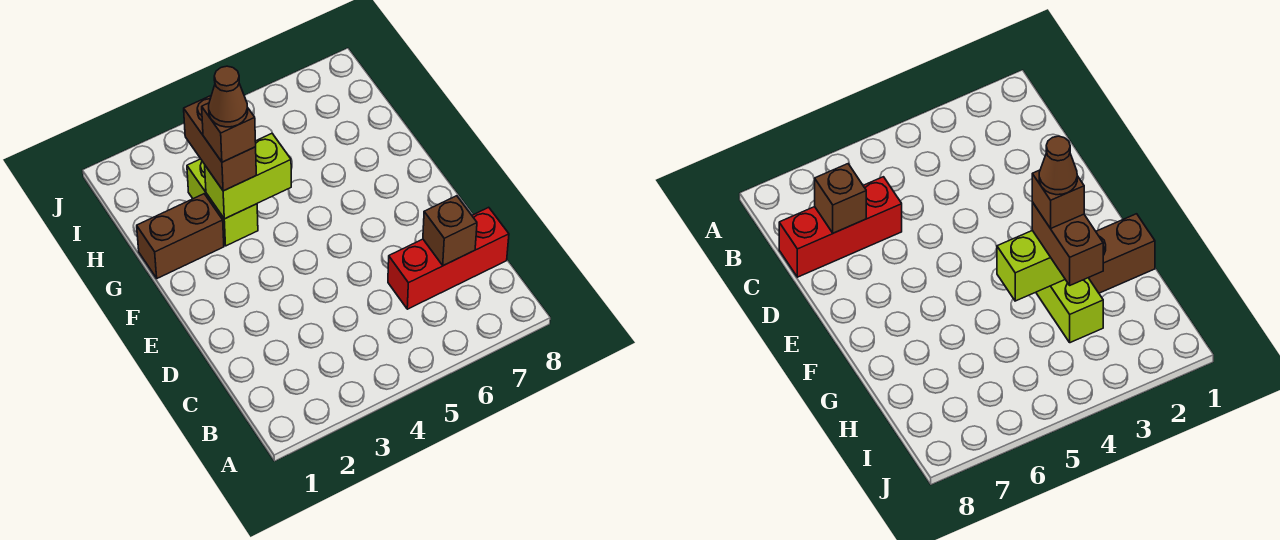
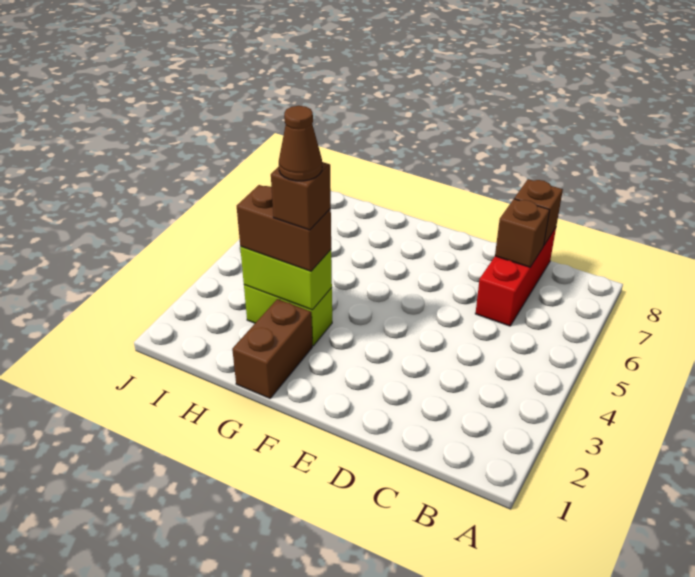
none -> brown brick C8 level 2
lime brick G3:G4 level 2 -> lime brick G3:H3 level 2

